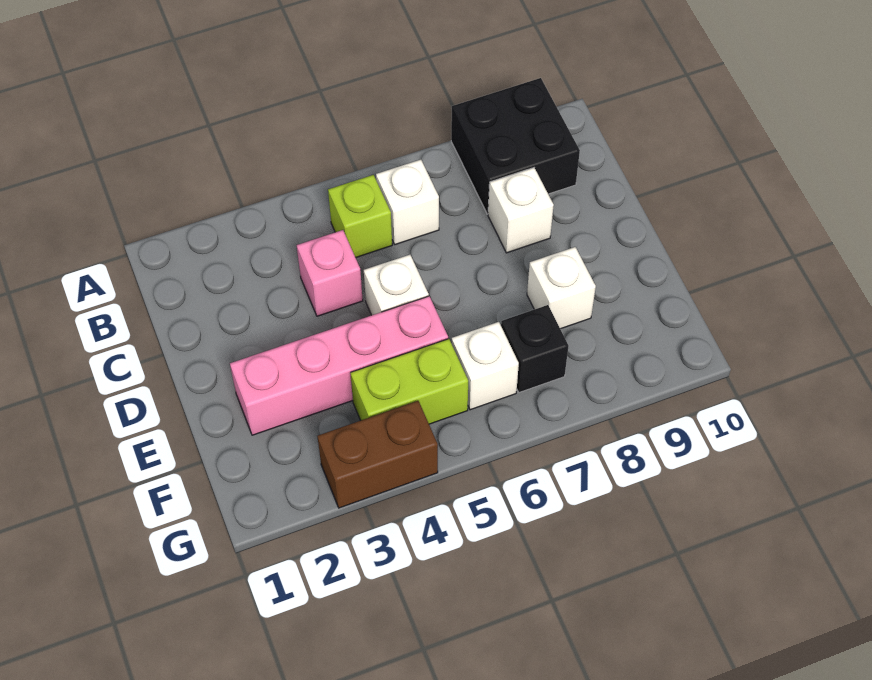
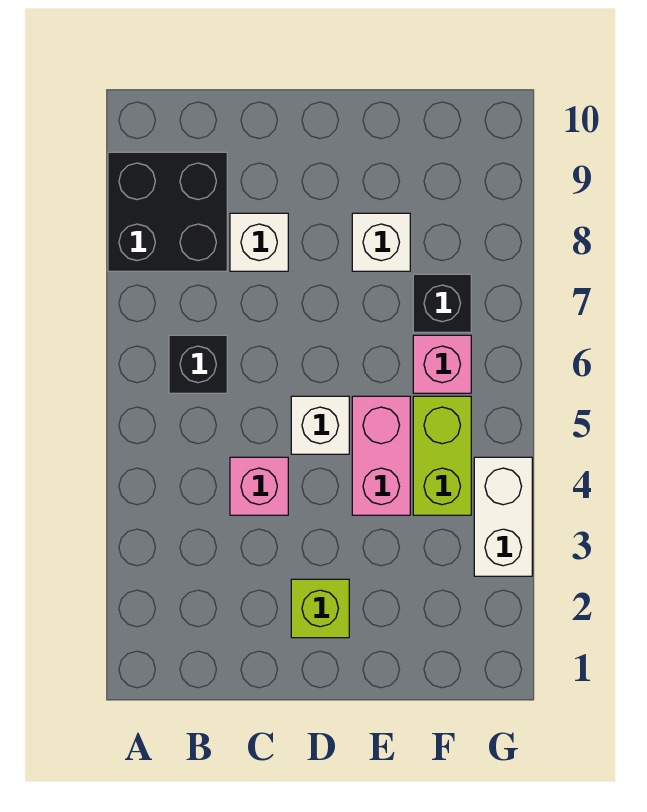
lime brick B5 level 1 -> lime brick D2 level 1
white brick B6 level 1 -> black brick B6 level 1
pink brick E2:E5 level 1 -> pink brick E4:E5 level 1
white brick F6 level 1 -> pink brick F6 level 1
brown brick G3:G4 level 1 -> white brick G3:G4 level 1

